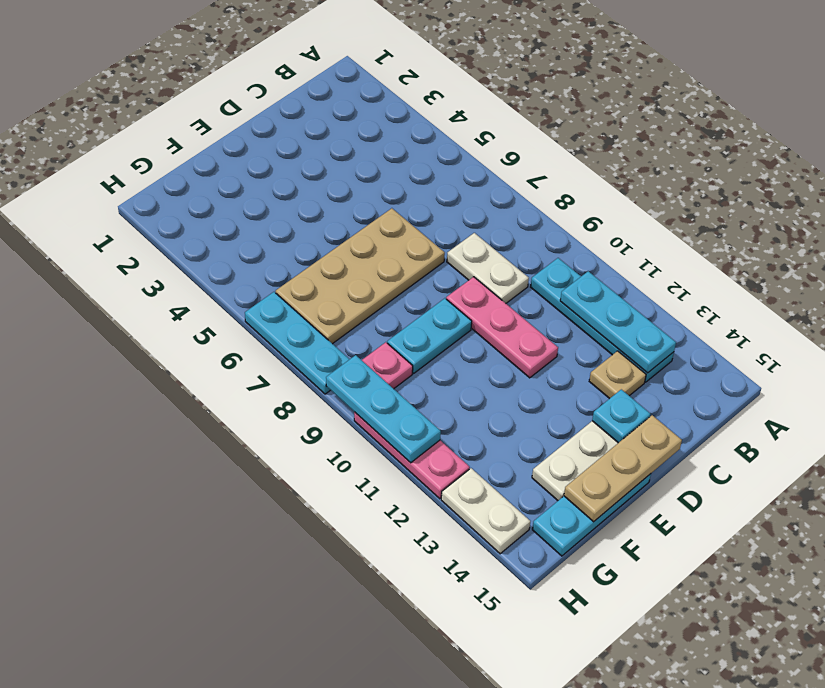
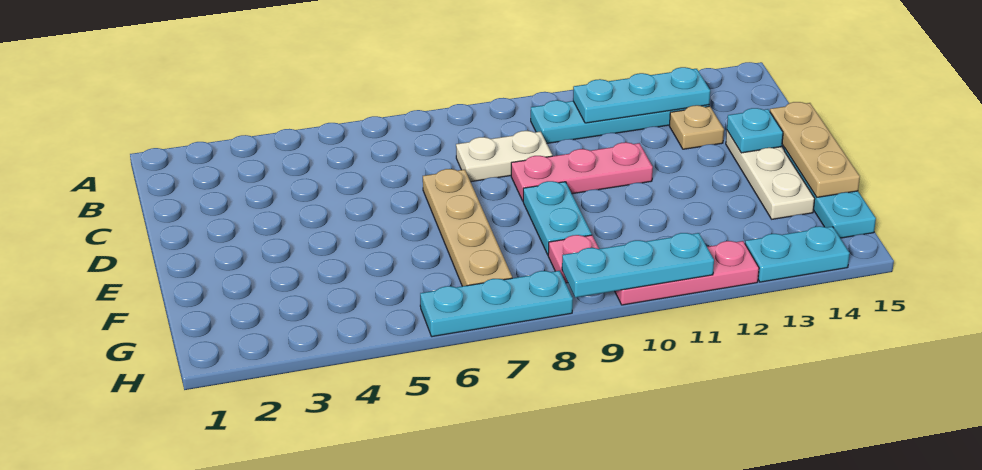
tan plate D6:G7 level 1 -> tan plate D7:G7 level 1
white plate H13:H14 level 1 -> cyan plate H13:H14 level 1

